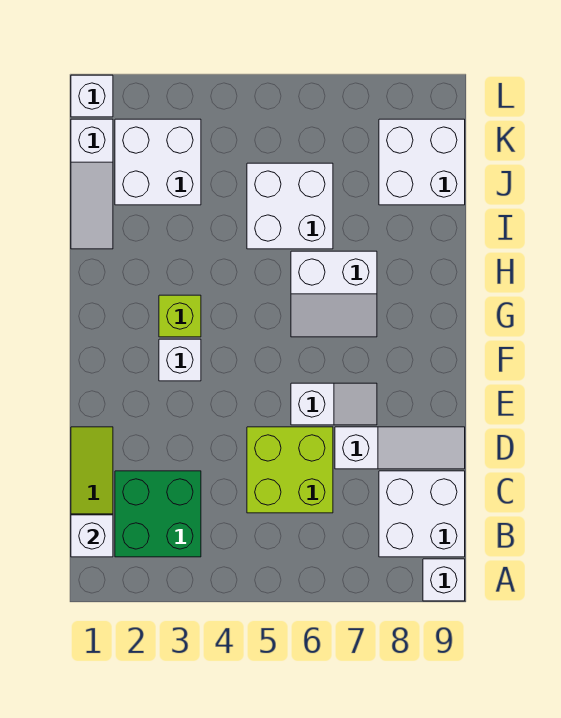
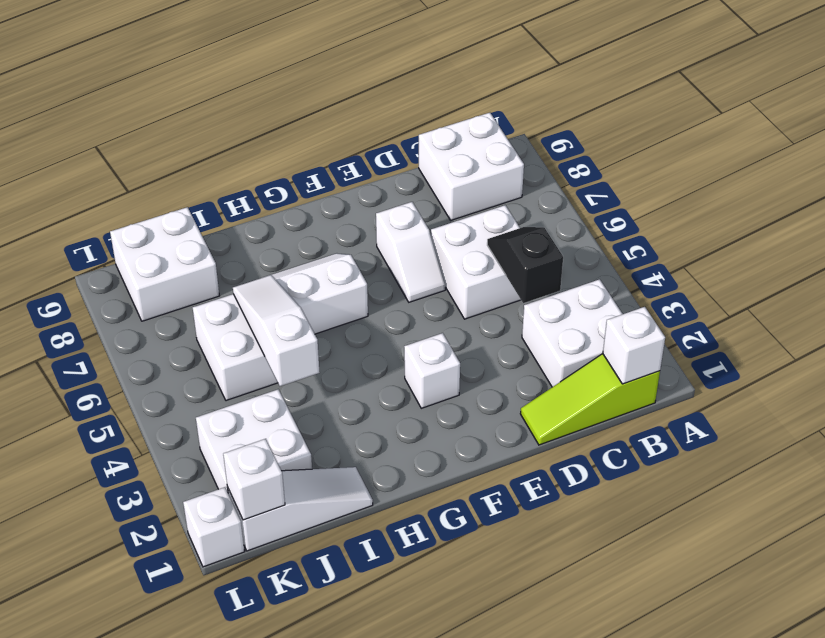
white brick A9 level 1 -> white brick K1 level 2
green brick B2:C3 level 1 -> white brick B2:C3 level 1
none -> black slope C4:C5 level 2 top 4
lime brick C5:D6 level 1 -> white brick C5:D6 level 1
white slope D7:D9 level 1 top 7 -> white slope I4:I6 level 2 top 4
white slope E6:E7 level 1 top 6 -> white slope E6:E7 level 1 top 7
lime brick G3 level 1 -> none
white slope G6:H7 level 1 top H -> white slope G6:H7 level 1 top 6

